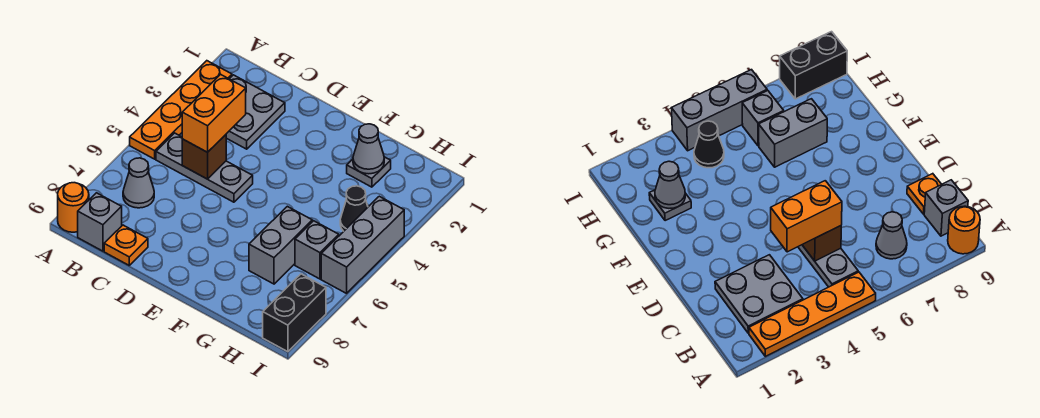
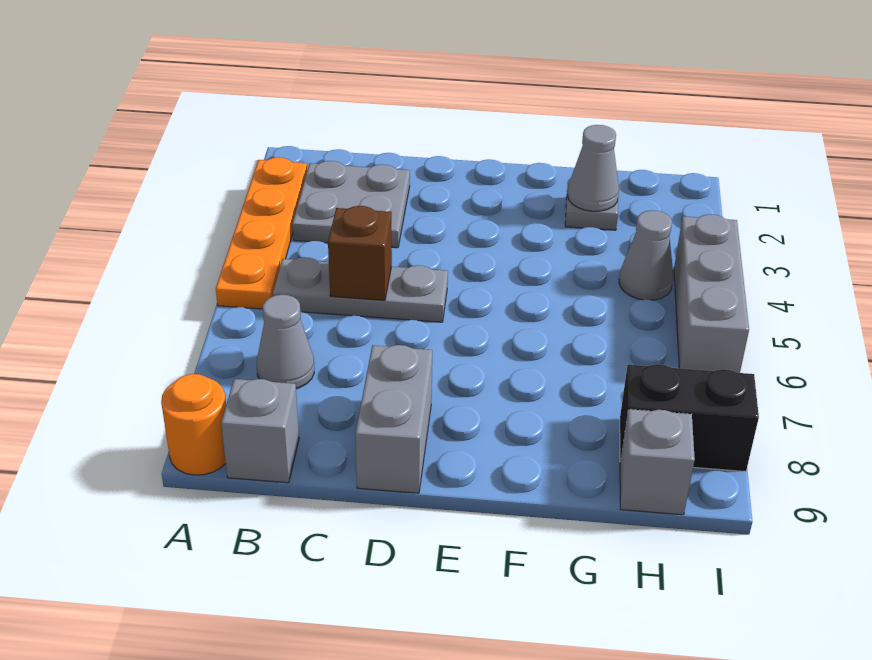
orange brick C4:C5 level 3 -> none
orange plate C9 level 1 -> none
grey brick G6:G7 level 1 -> grey brick D8:D9 level 1
black cone H4 level 1 -> grey cone H4 level 1
grey brick H6 level 1 -> grey brick H9 level 1
black brick I8:I9 level 1 -> black brick H8:I8 level 1

